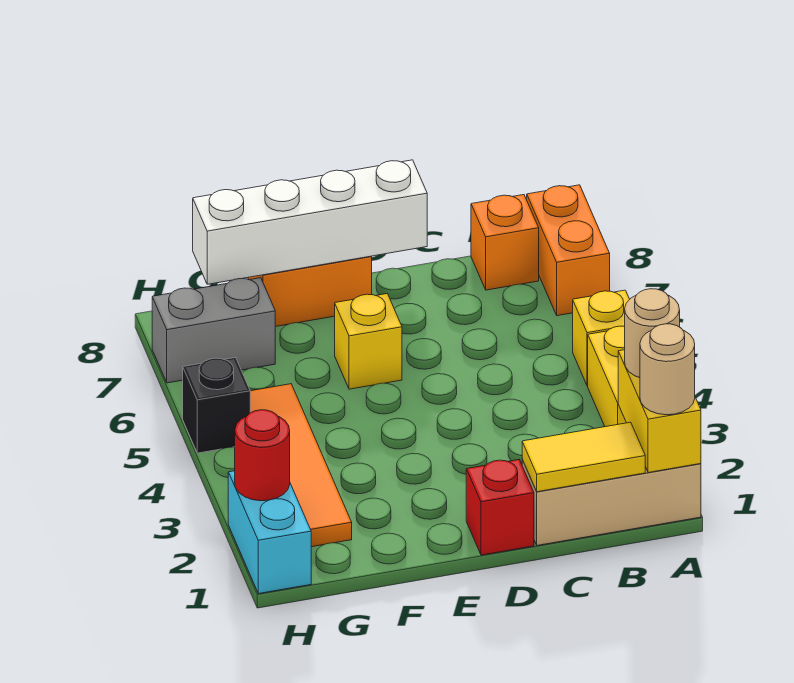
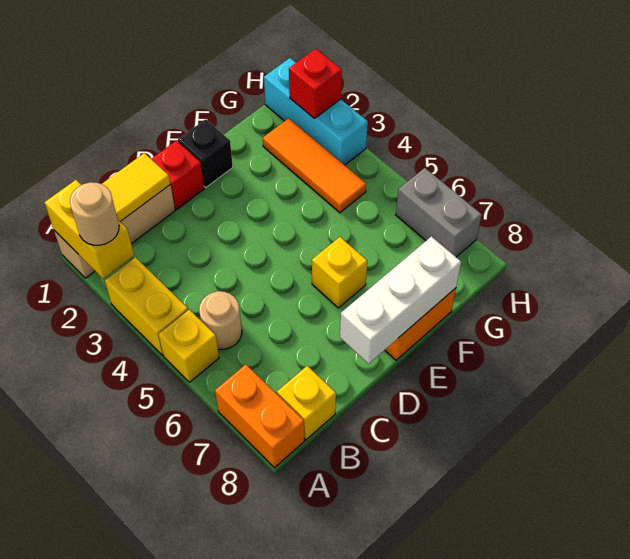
tan round brick A1 level 3 -> tan round brick B5 level 1
orange brick B8 level 1 -> yellow brick B8 level 1
white brick D8:G8 level 2 -> white brick D8:F8 level 2
orange tile G2:G5 level 1 -> orange tile G2:G4 level 1
grey brick G7:H7 level 1 -> grey brick H6:H7 level 1
cyan brick H1:H2 level 1 -> cyan brick H1:H3 level 1
red round brick H2 level 2 -> red brick H2 level 2
black brick H5 level 1 -> black brick E1 level 1

